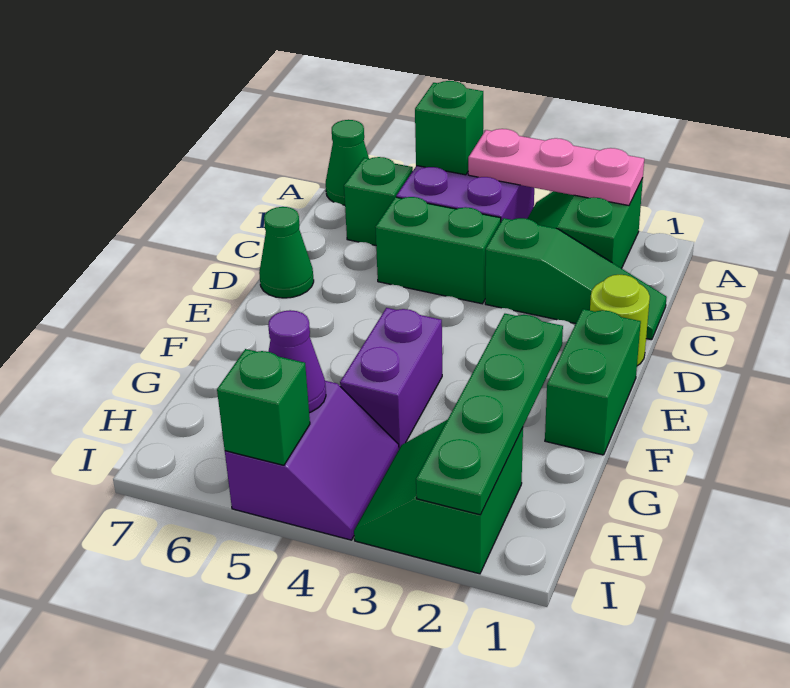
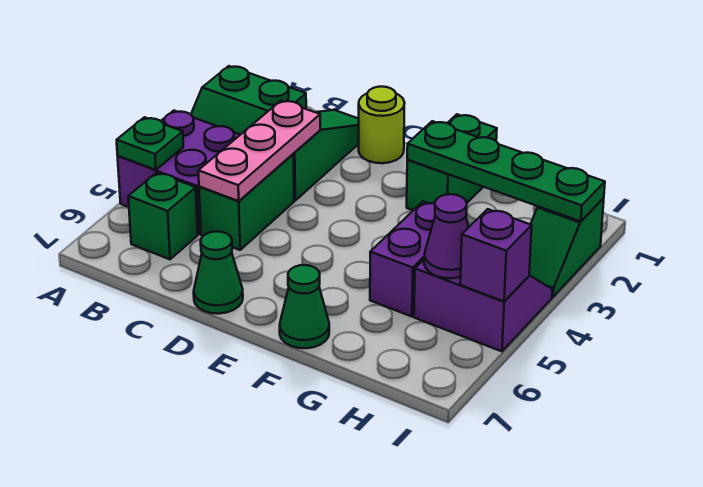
pink plate A2:A4 level 2 -> pink plate C3:C5 level 2
green brick A5 level 2 -> green plate A5 level 2
green cone A7 level 1 -> green cone F7 level 1
green brick E1:F1 level 1 -> green brick F1:F2 level 1
purple brick F4:G4 level 1 -> purple brick G4:G5 level 1
green slope H2:I3 level 1 top 2 -> green slope I2:I3 level 1 top 2
green brick I5 level 2 -> purple brick I5 level 2

